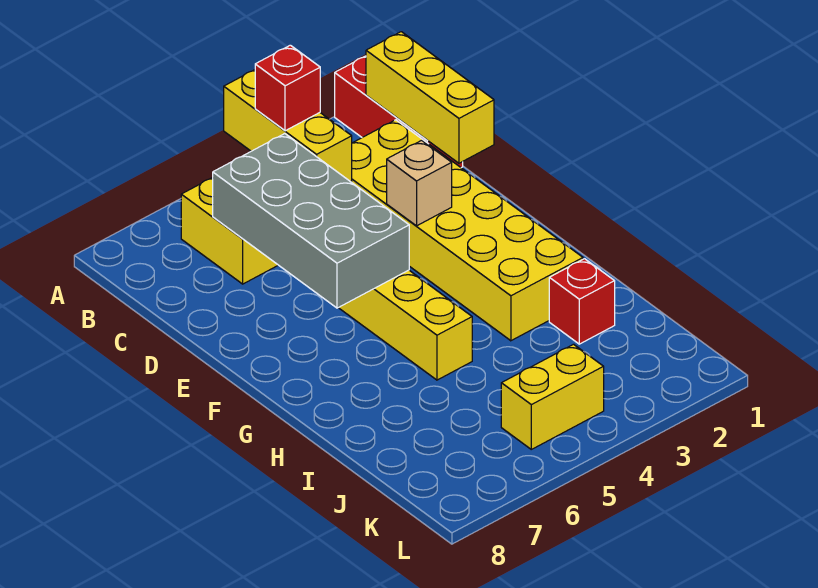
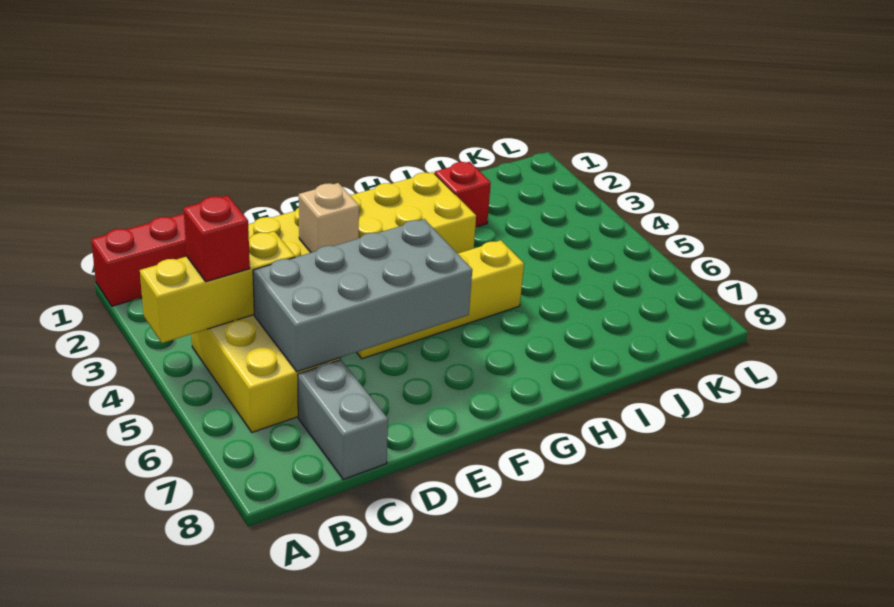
yellow brick B1:D1 level 2 -> none
none -> grey brick C7:C8 level 1
yellow brick K4:K5 level 1 -> none

